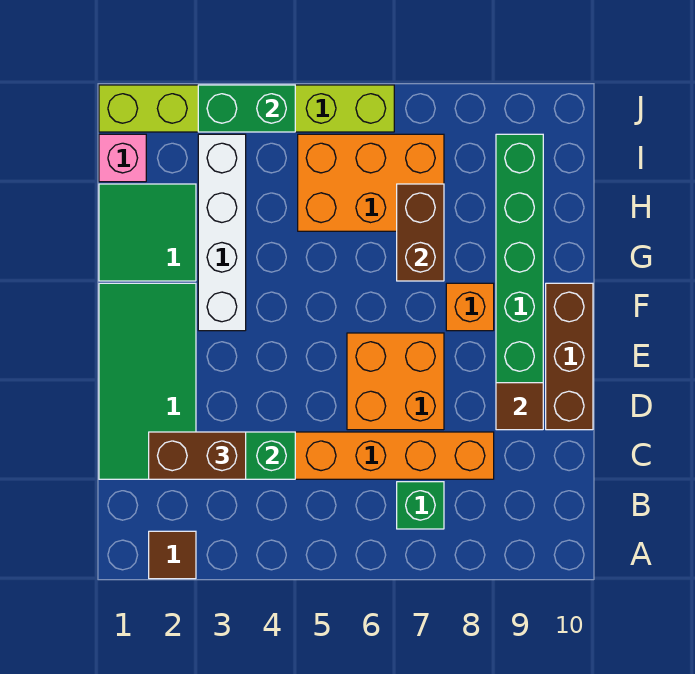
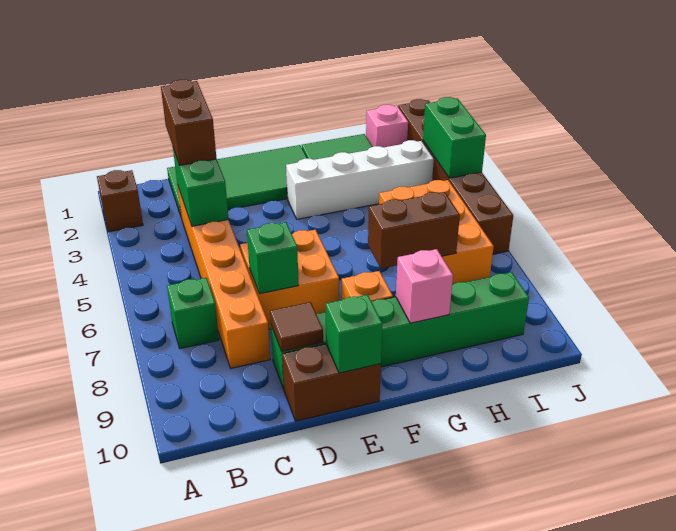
brown tile A2 level 1 -> brown brick A2 level 1
none -> green brick D7 level 2
brown brick D10:F10 level 1 -> brown brick D10:E10 level 1
none -> green brick E10 level 2
none -> pink brick G9 level 2
lime brick J1:J6 level 1 -> brown brick J1:J6 level 1

